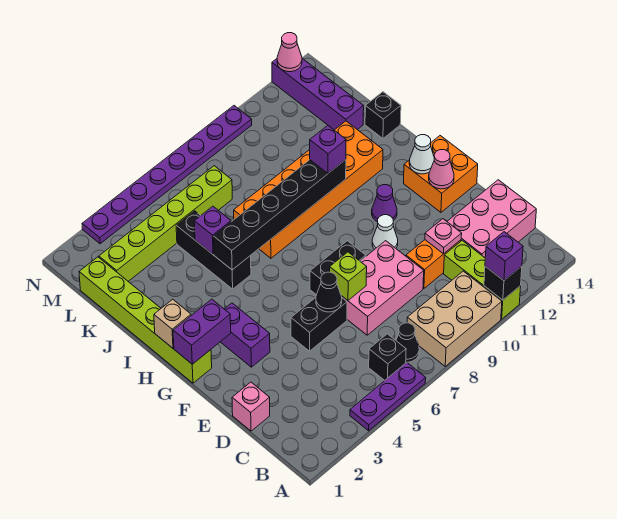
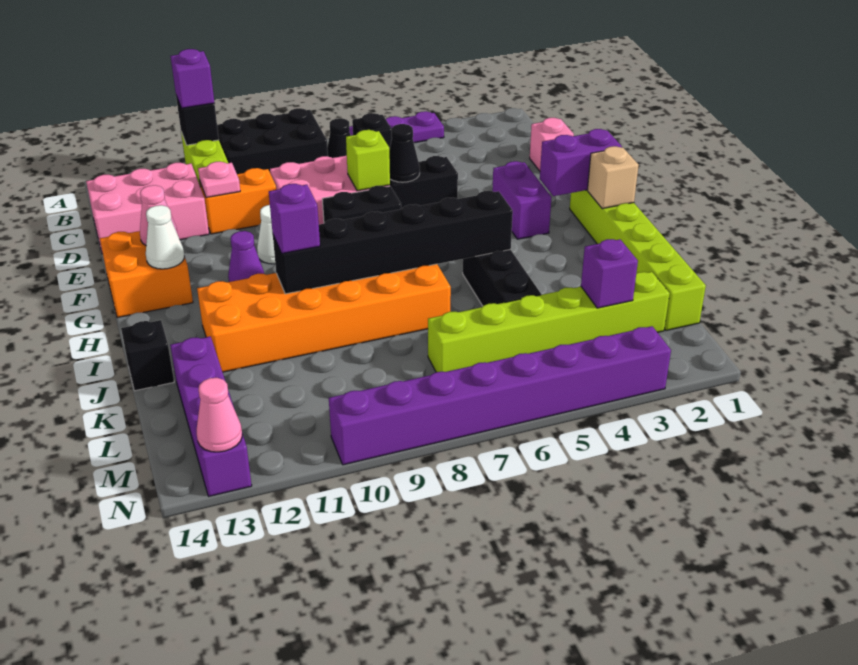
tan brick A8:B10 level 1 -> black brick A8:B10 level 1
purple brick J5 level 2 -> purple brick L3 level 2
purple plate N3:N10 level 1 -> purple brick N3:N10 level 1

